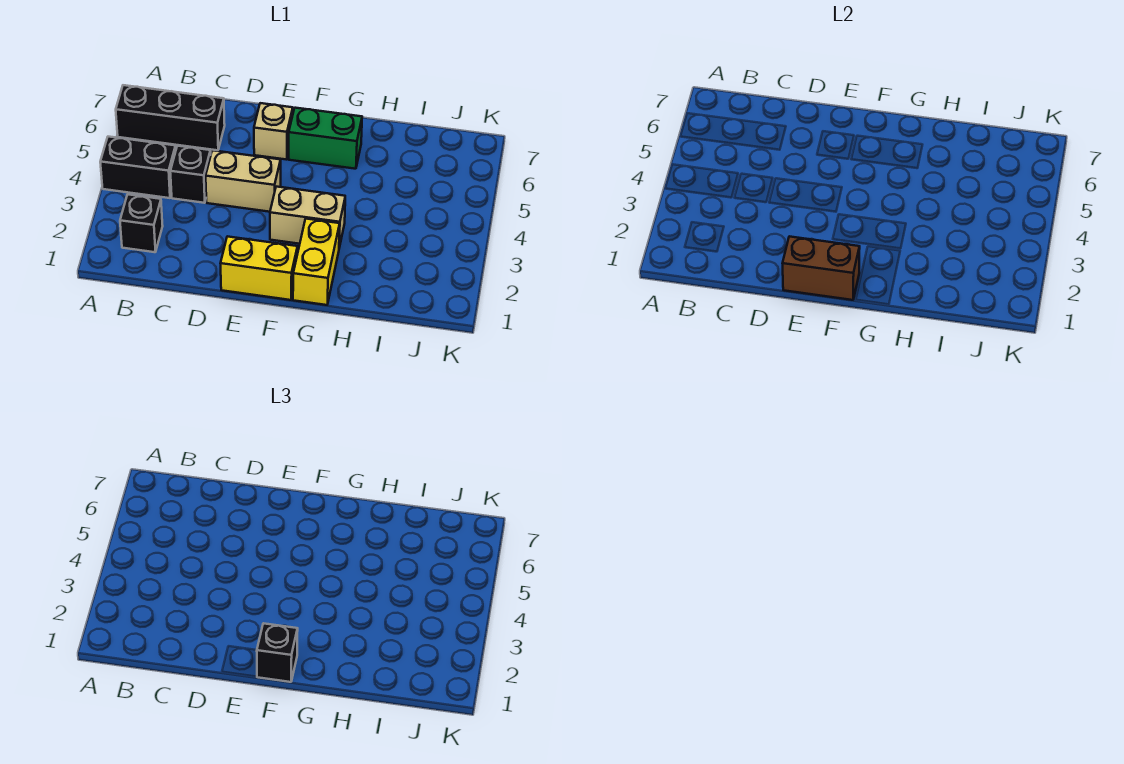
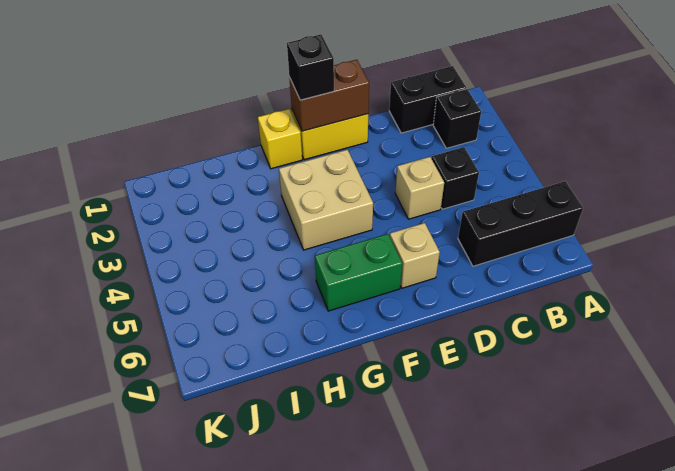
black brick A4:B4 level 1 -> black brick B1:C1 level 1
tan brick D4:E4 level 1 -> tan brick D4 level 1
tan brick F3:G3 level 1 -> tan brick F3:G4 level 1
yellow brick G1:G2 level 1 -> yellow brick G1 level 1

